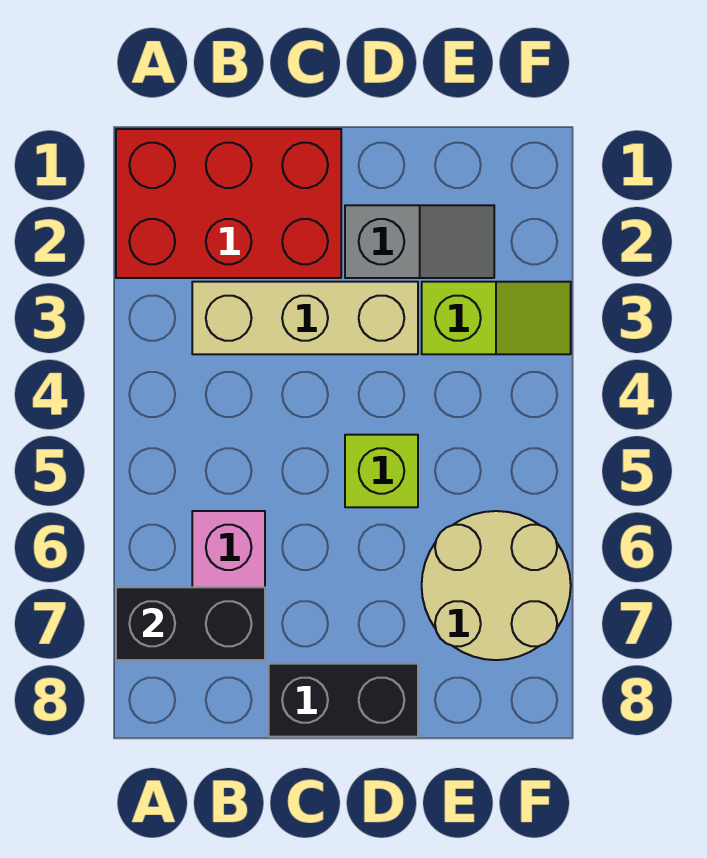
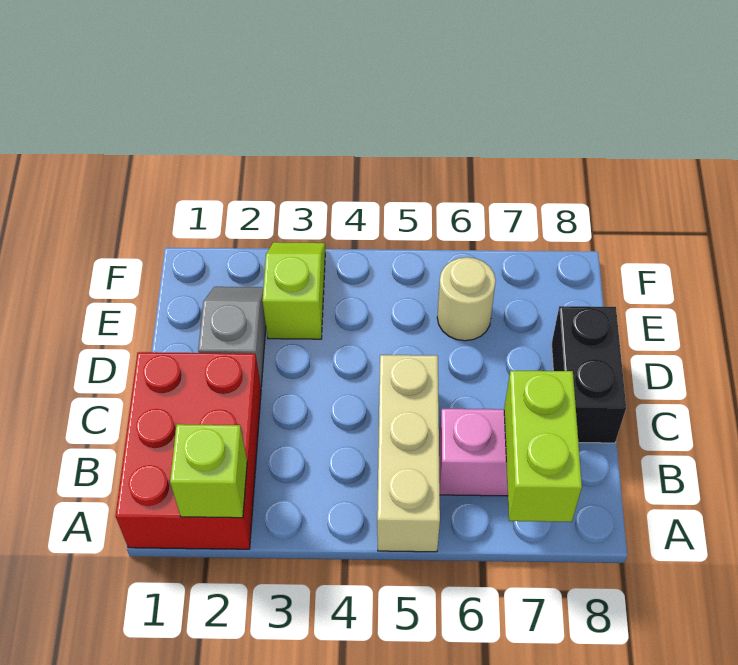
black brick A7:B7 level 2 -> lime brick A7:B7 level 2
tan brick B3:D3 level 1 -> tan brick A5:C5 level 1
lime brick D5 level 1 -> lime brick A2 level 2
tan round brick E6:F7 level 1 -> tan round brick E6 level 1

